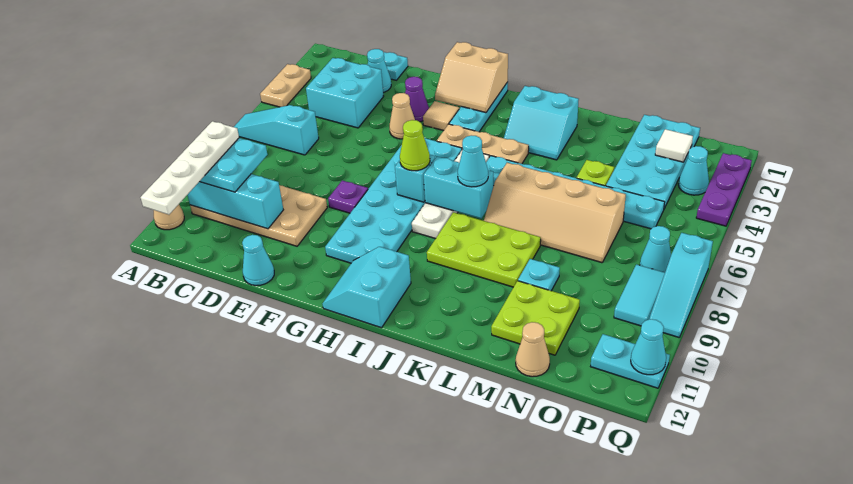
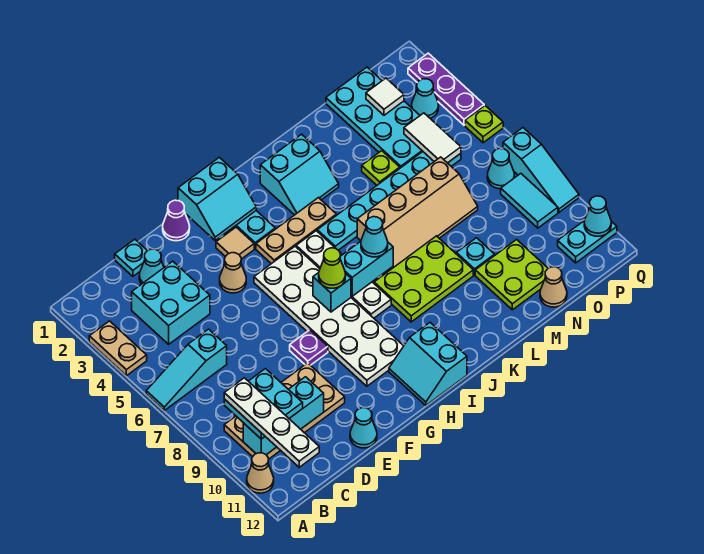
purple cone F3 level 1 -> purple cone F1 level 1
tan slope G1:H2 level 2 top 1 -> cyan slope G1:H2 level 2 top 1
cyan plate G5:H10 level 1 -> white plate G5:H10 level 1
none -> white tile O4:O5 level 2
none -> lime plate Q5 level 1

